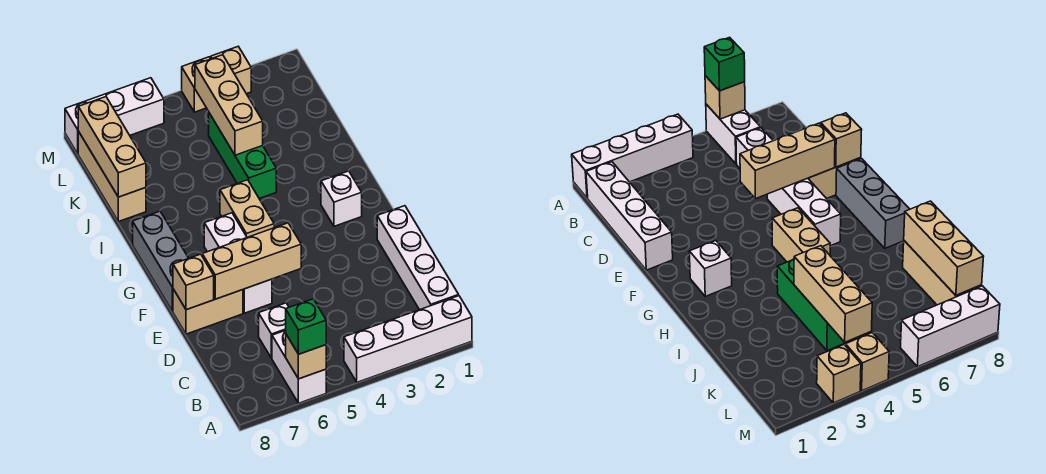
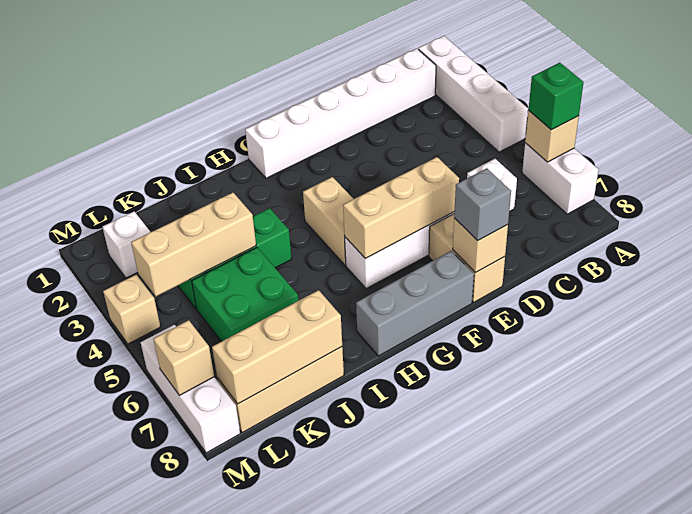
white brick A6:B6 level 1 -> white brick A6:A7 level 1
white brick B1:E1 level 1 -> white brick B1:G1 level 1
tan brick E5:E7 level 2 -> tan brick E6:G6 level 2
none -> grey brick E8 level 3
white brick G2 level 1 -> white brick L2 level 1
tan brick G5:H5 level 1 -> tan brick G4:G5 level 1
none -> green brick J5:K6 level 1
tan brick M3 level 1 -> tan brick M7 level 2

